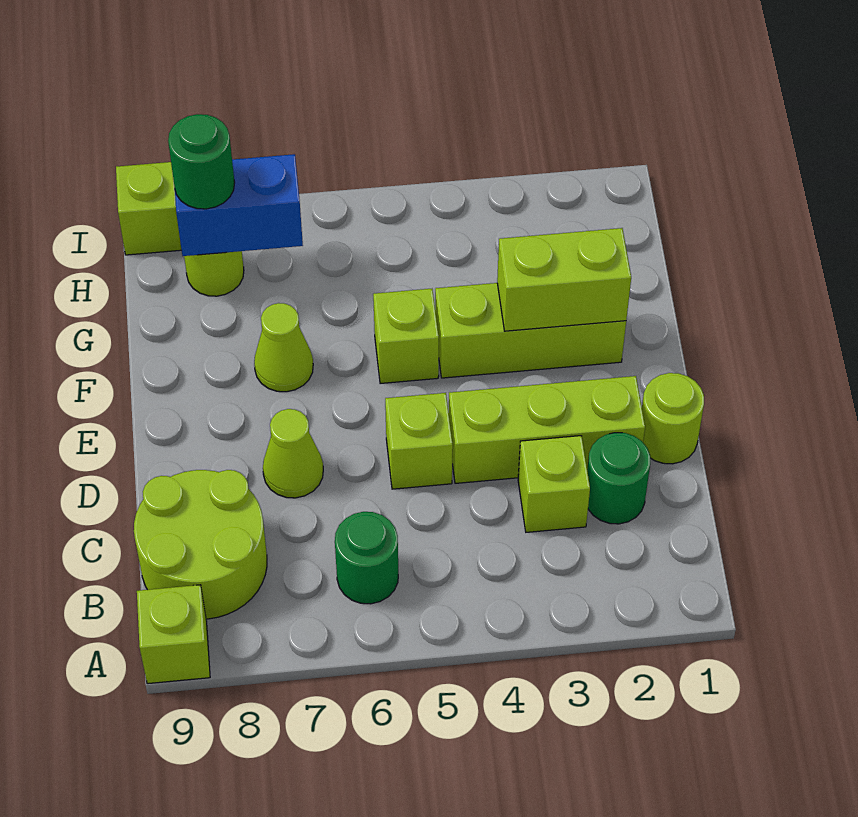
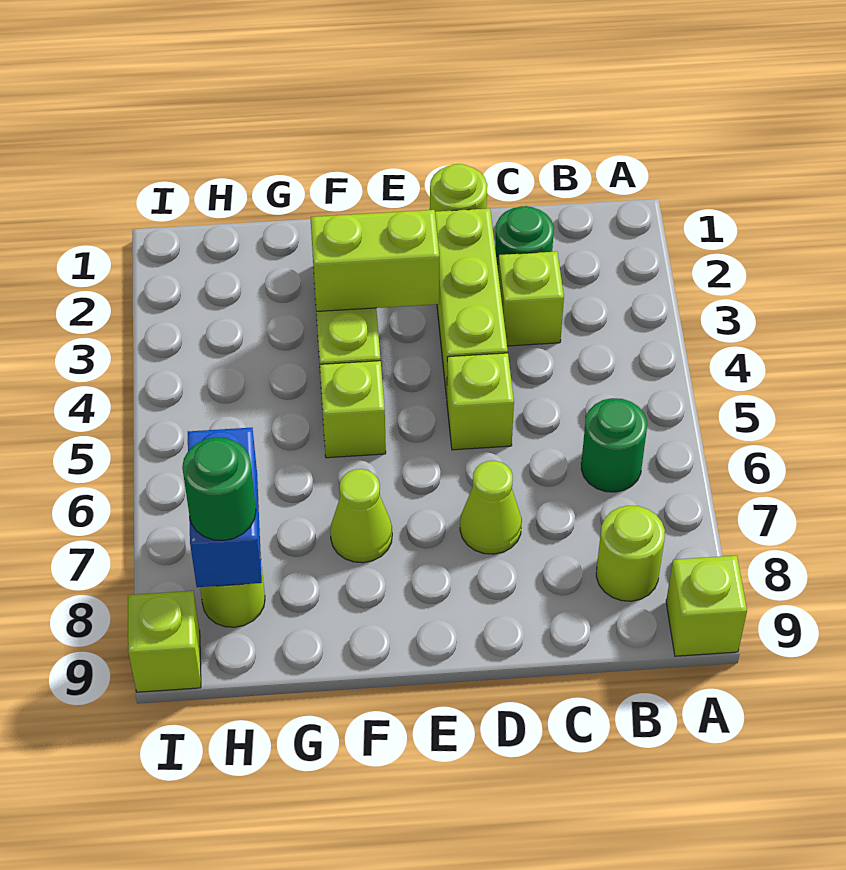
lime round brick B8:C9 level 1 -> lime round brick B8 level 1
lime brick F2:F3 level 2 -> lime brick E3:F3 level 2

